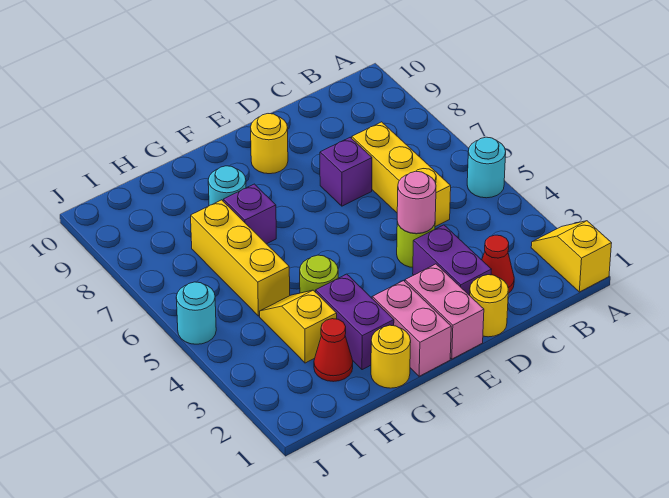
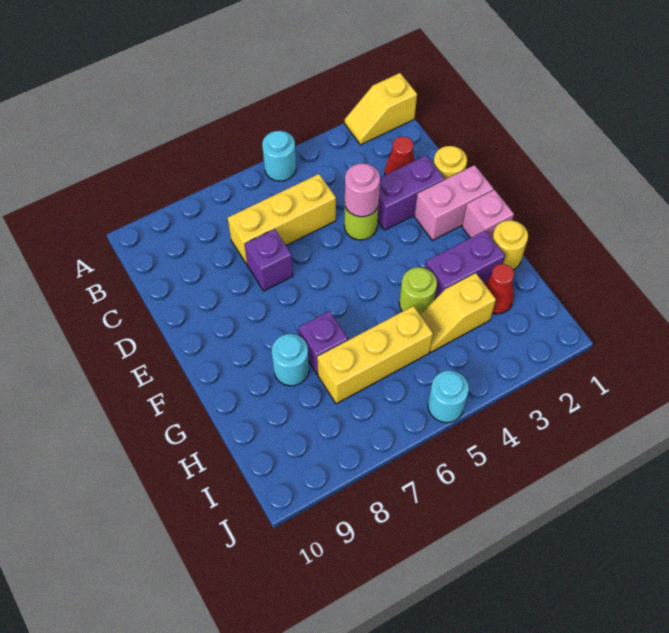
yellow round brick E9 level 1 -> none
pink brick F1:F2 level 1 -> pink brick F1 level 1

